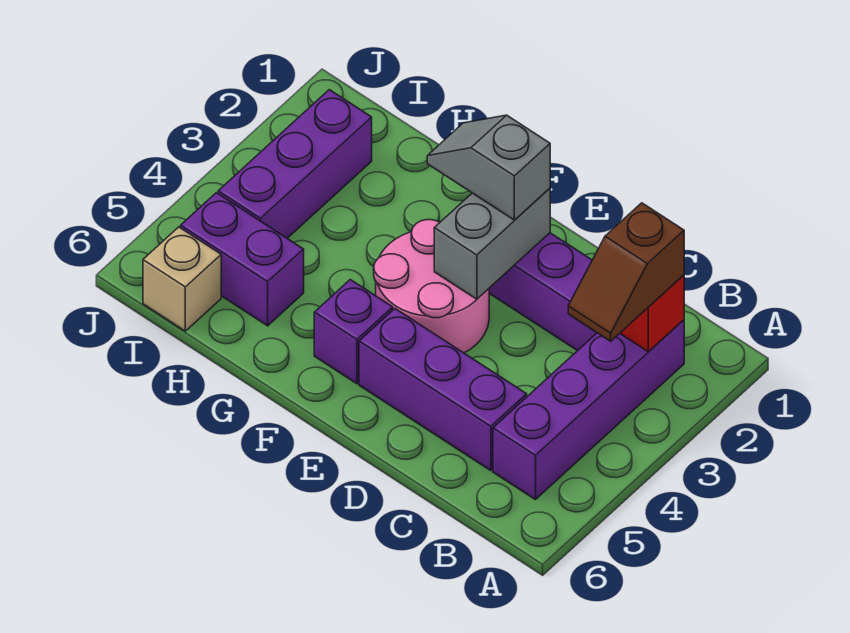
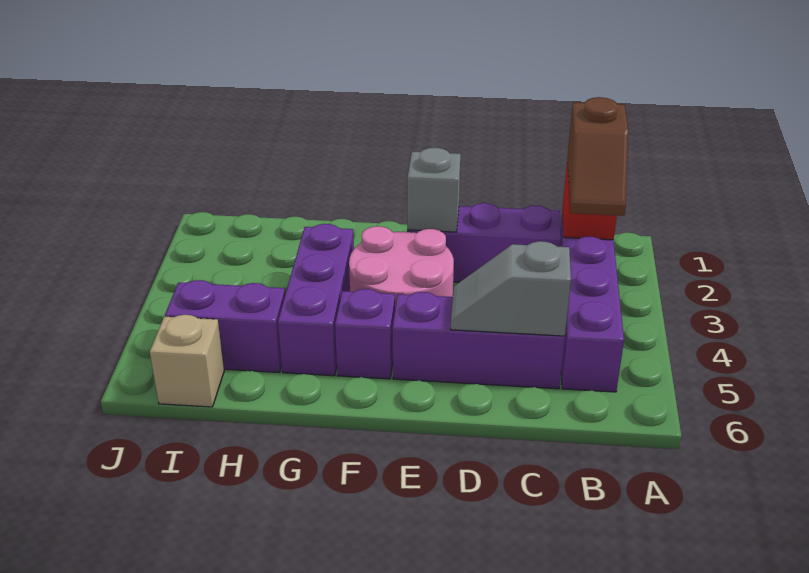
grey brick E2:E3 level 2 -> grey brick E2 level 2
grey slope E2:F2 level 3 top E -> grey slope C5:D5 level 2 top C
purple brick I2:I4 level 1 -> purple brick G3:G5 level 1

